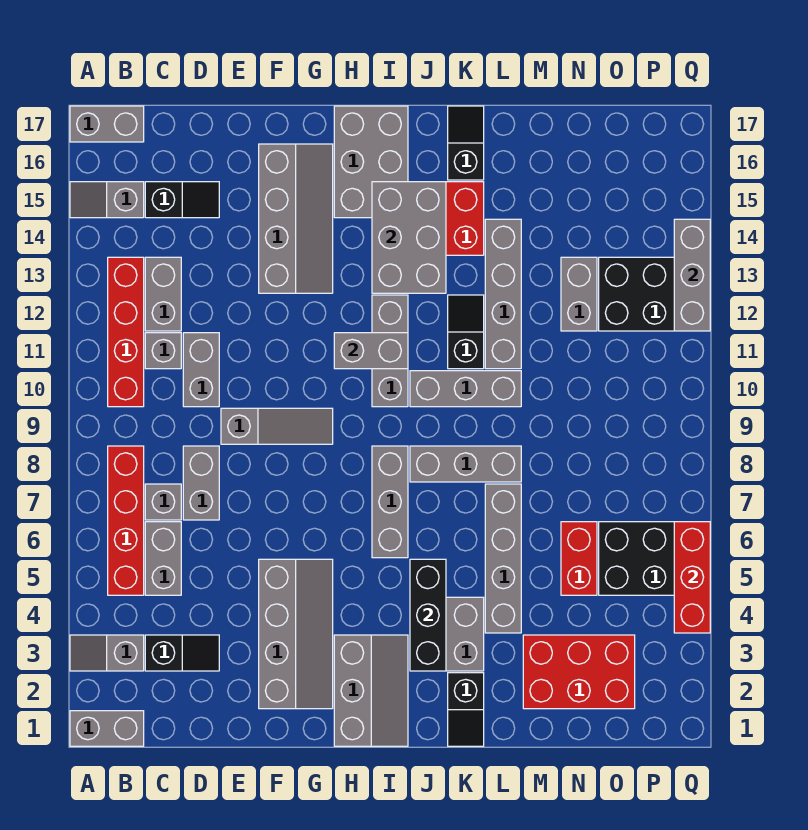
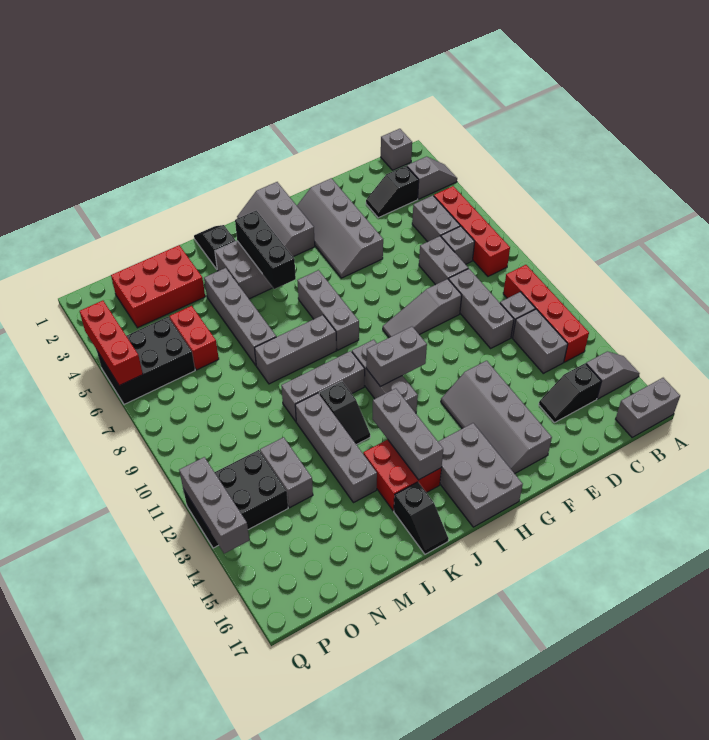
grey brick A1:B1 level 1 -> grey brick B1 level 1
grey brick D10:D11 level 1 -> grey brick D9:D11 level 1
grey brick I13:J15 level 2 -> grey brick J13:J15 level 2

